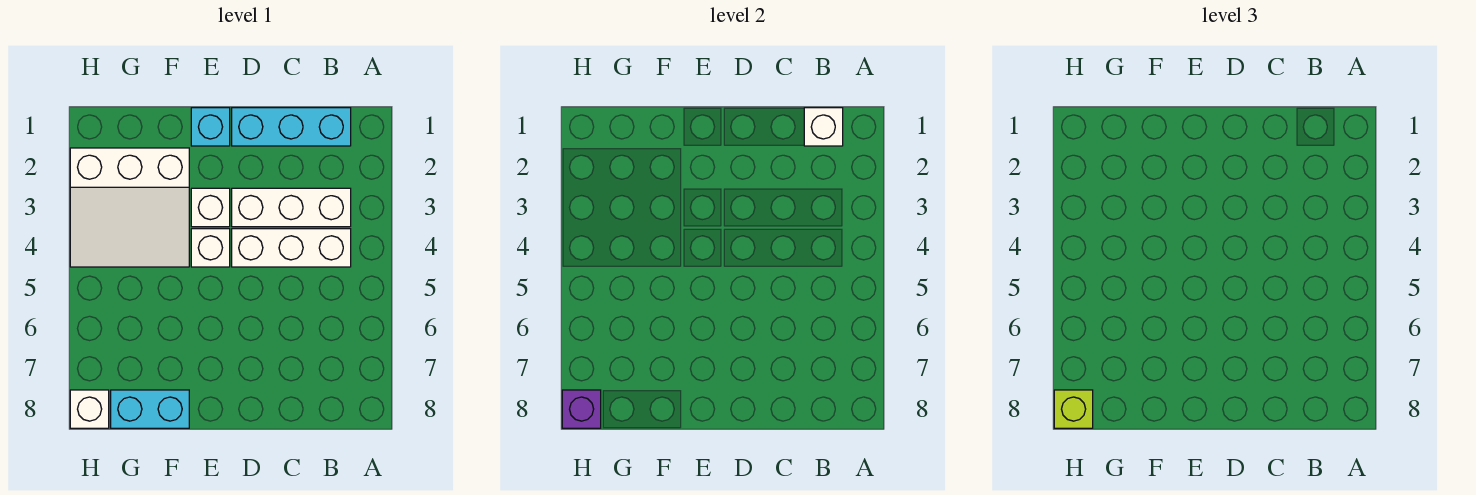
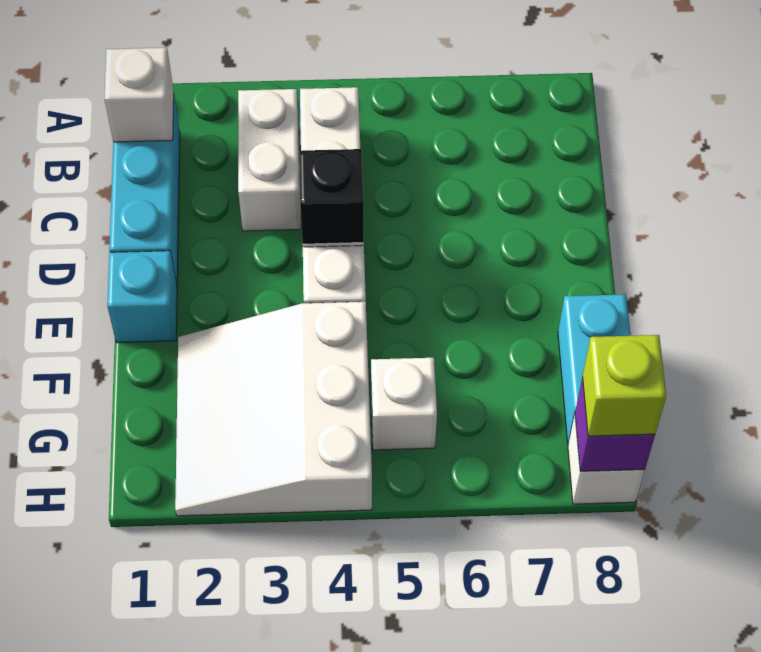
white brick B3:D3 level 1 -> white brick B3:C3 level 1
none -> black brick D4 level 2
white brick E3 level 1 -> white brick G5 level 1
white slope F2:H4 level 1 top 2 -> white slope F2:H4 level 1 top 4

